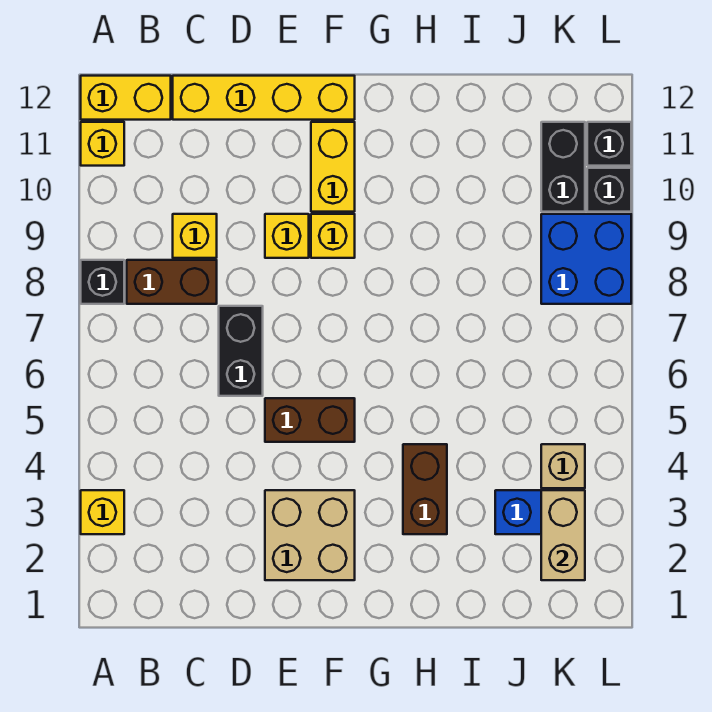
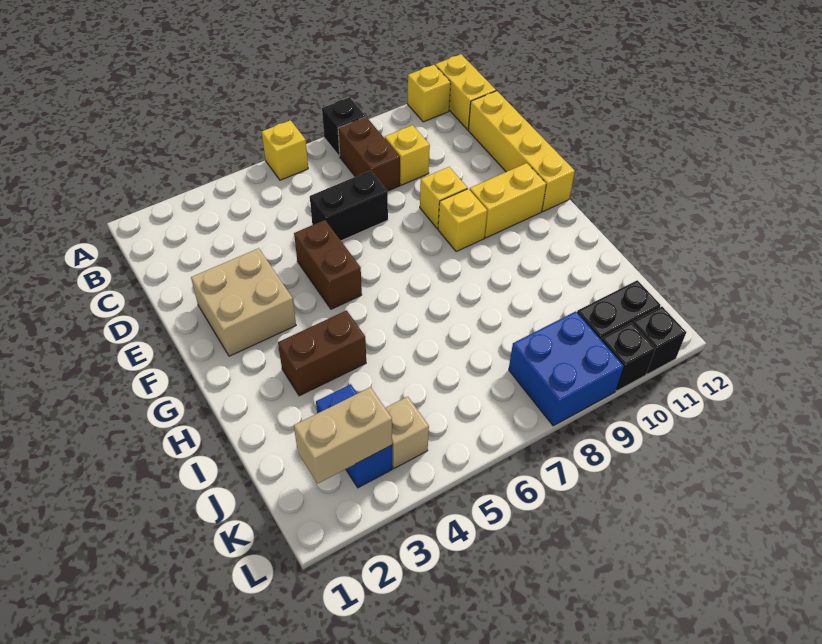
yellow brick A3 level 1 -> yellow brick A6 level 1

